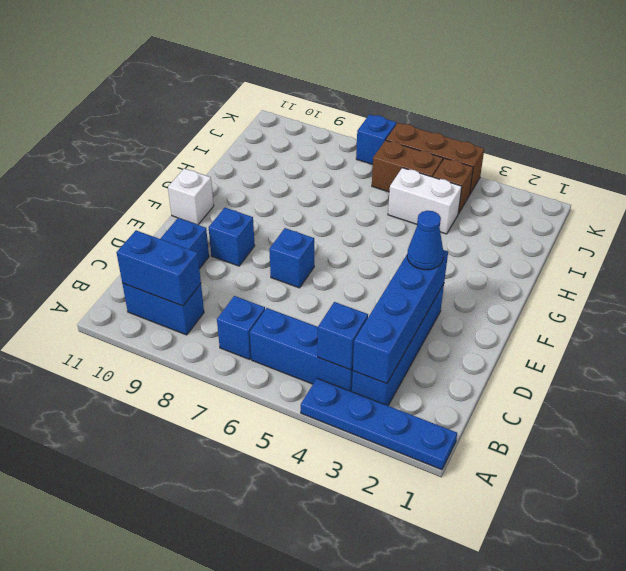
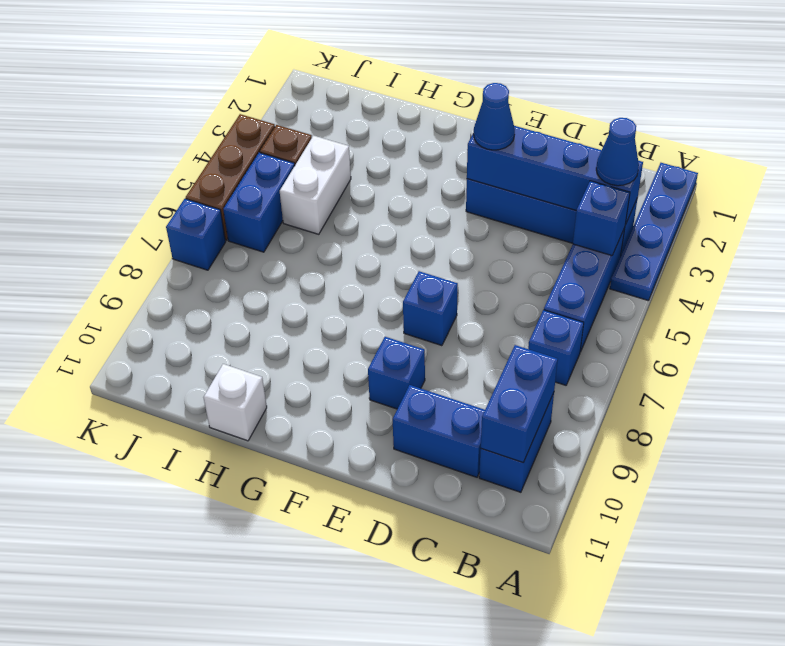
none -> blue cone B3 level 3
white brick F11 level 1 -> white brick H11 level 1
brown brick J5:J6 level 1 -> blue brick J5:J6 level 1

